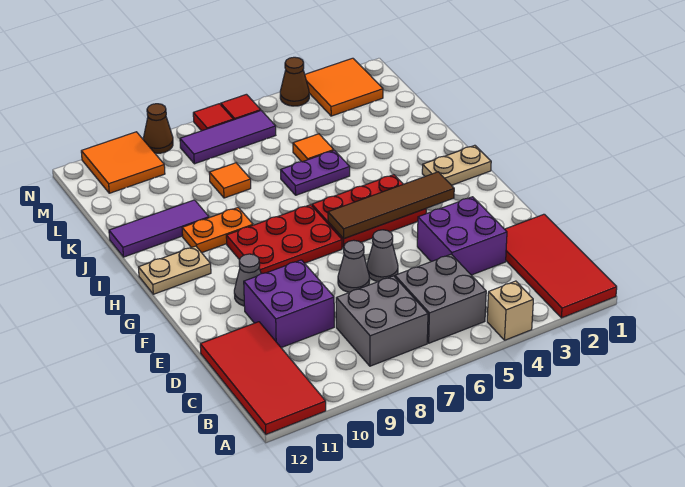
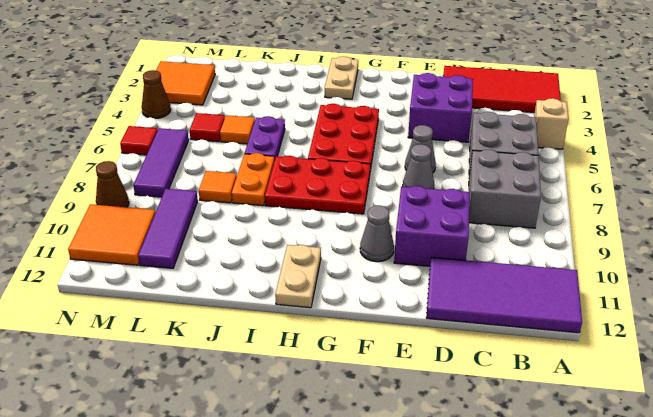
red tile A11:D12 level 1 -> purple tile A11:D12 level 1
brown tile G3:G6 level 2 -> none
red plate G7:H9 level 1 -> red plate G7:I8 level 1
orange plate I9:I10 level 1 -> orange plate J7:J8 level 1
purple tile J10:J12 level 1 -> purple tile L9:L11 level 1
red tile N7 level 1 -> red tile L5 level 1

